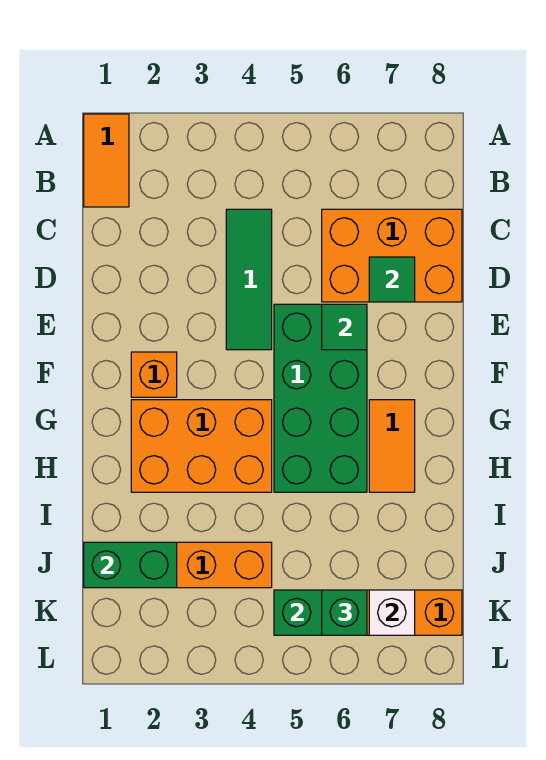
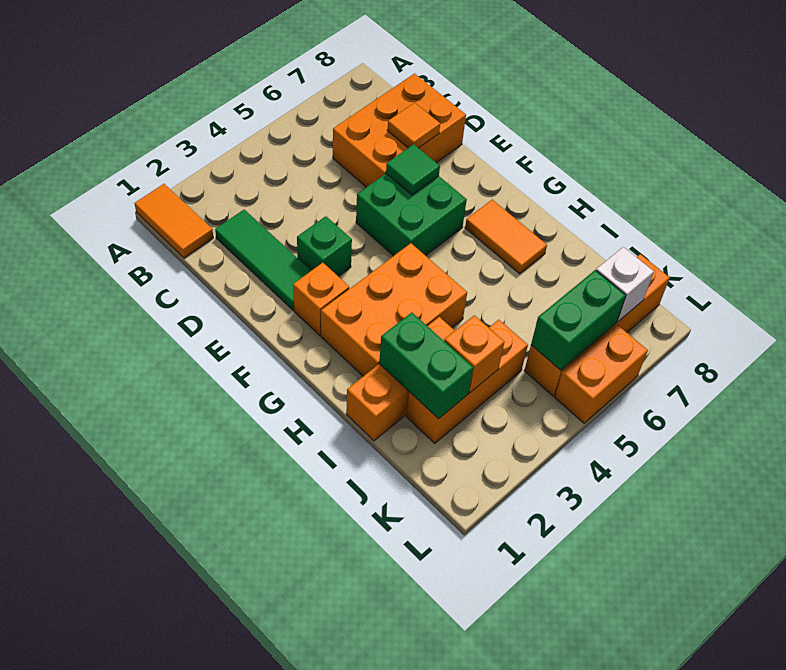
green tile C4:E4 level 1 -> green tile C2:E2 level 1
green tile D7 level 2 -> orange tile D7 level 2
green brick E5:H6 level 1 -> green brick E5:F6 level 1
none -> orange brick I1:I3 level 1
green brick J1:J2 level 2 -> green brick I2:J2 level 2
none -> orange brick J3 level 2
green brick K6 level 3 -> green brick E3 level 1
none -> orange brick L5:L6 level 1

